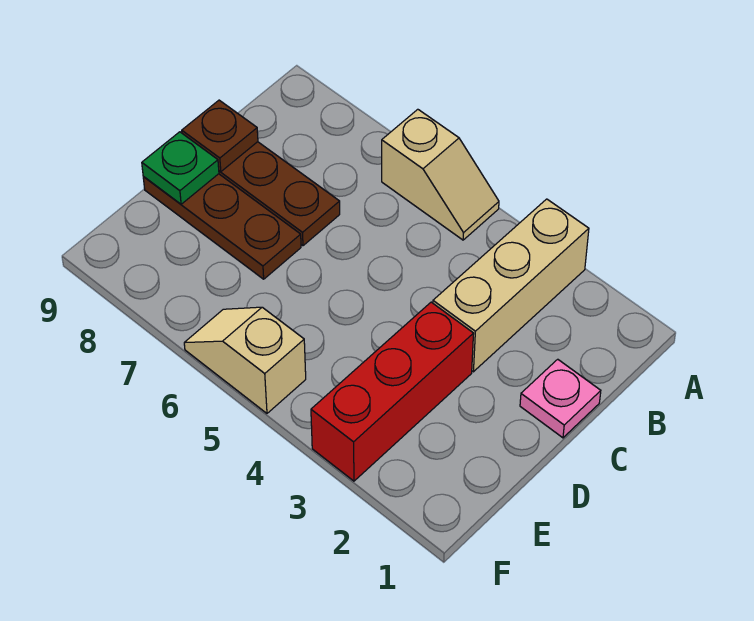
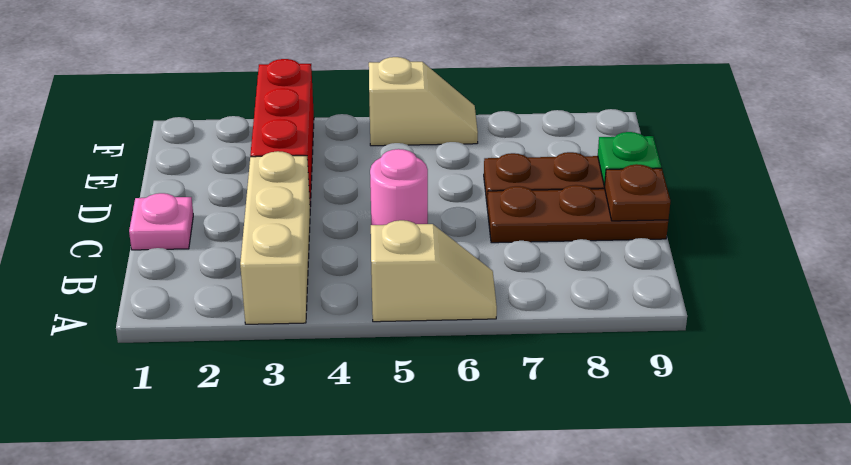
tan slope A5:A6 level 1 top 6 -> tan slope A5:A6 level 1 top 5
none -> pink round brick C5 level 1

